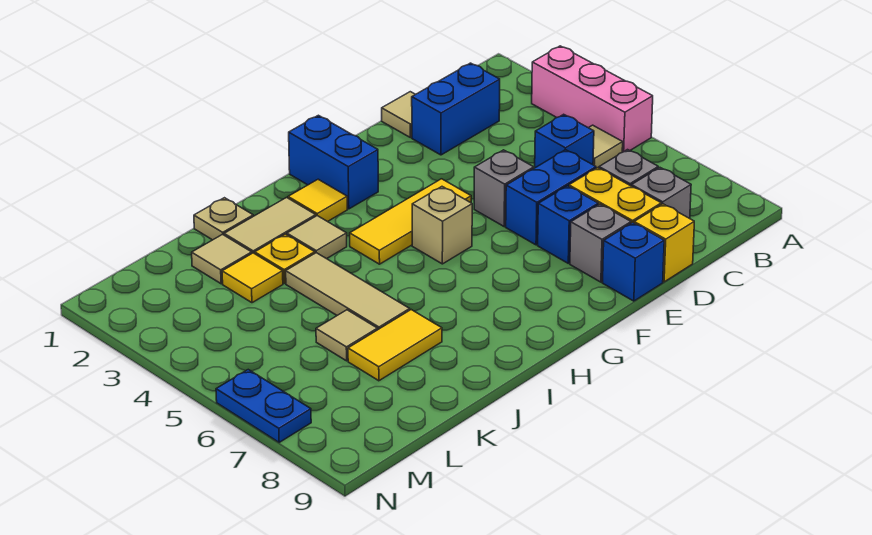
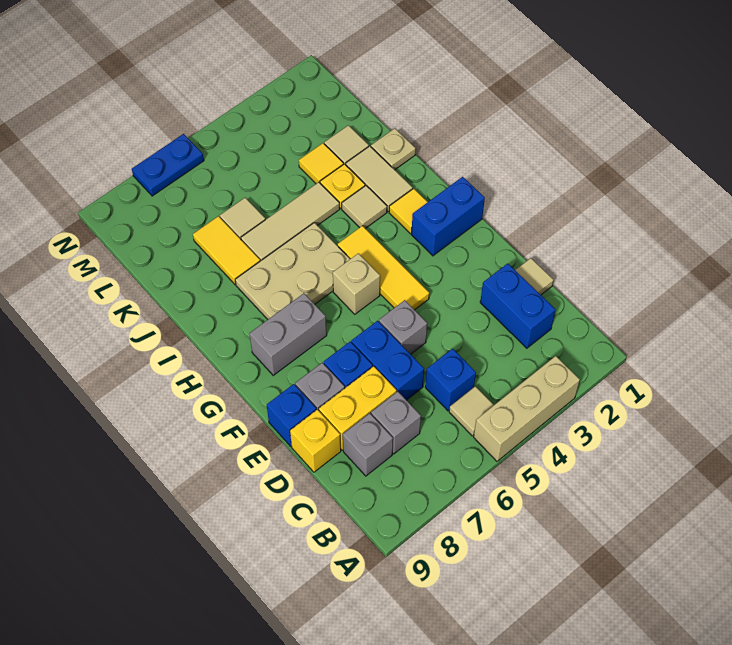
pink brick A3:A5 level 1 -> tan brick A3:A5 level 1
none -> grey brick G7:G8 level 1
none -> tan plate H5:I7 level 1

